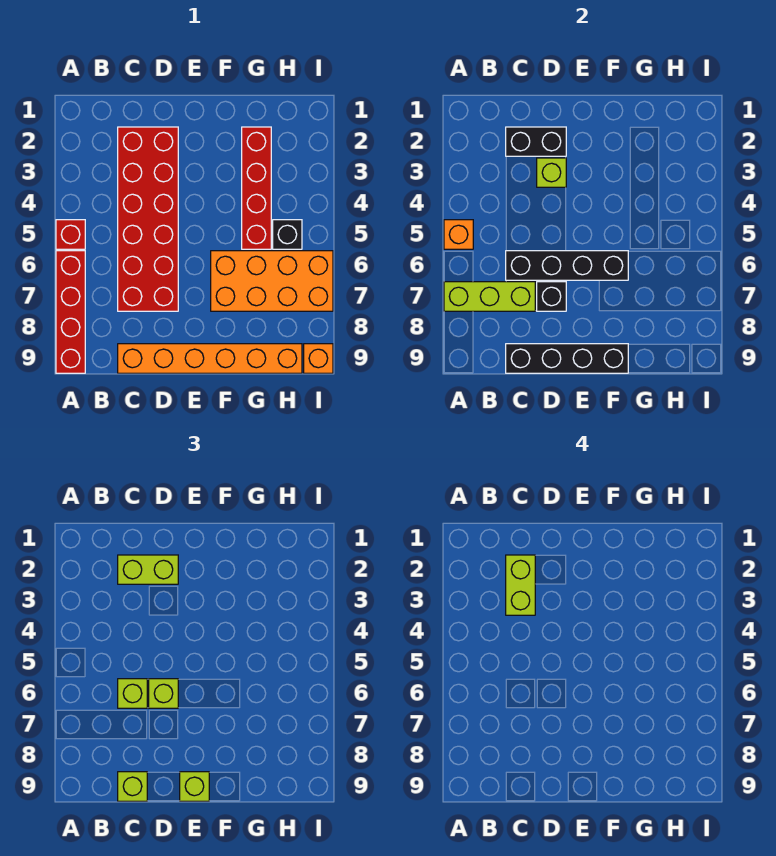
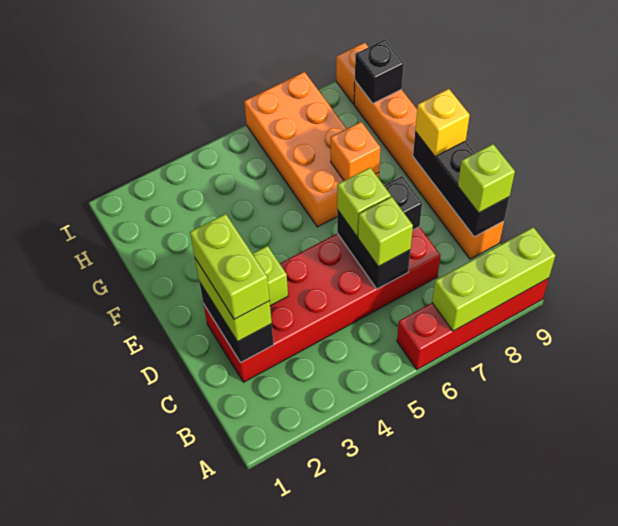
red brick A5 level 1 -> none
orange brick A5 level 2 -> orange brick F7 level 2
lime brick A7:C7 level 2 -> lime brick A7:A9 level 2
lime brick C2:C3 level 4 -> lime brick C2:D2 level 4
black brick C6:F6 level 2 -> black brick C6:D6 level 2
black brick C9:F9 level 2 -> black brick C9:E9 level 2
lime brick E9 level 3 -> yellow brick E9 level 3
red brick G2:G5 level 1 -> none
black brick H5 level 1 -> black brick H9 level 2

